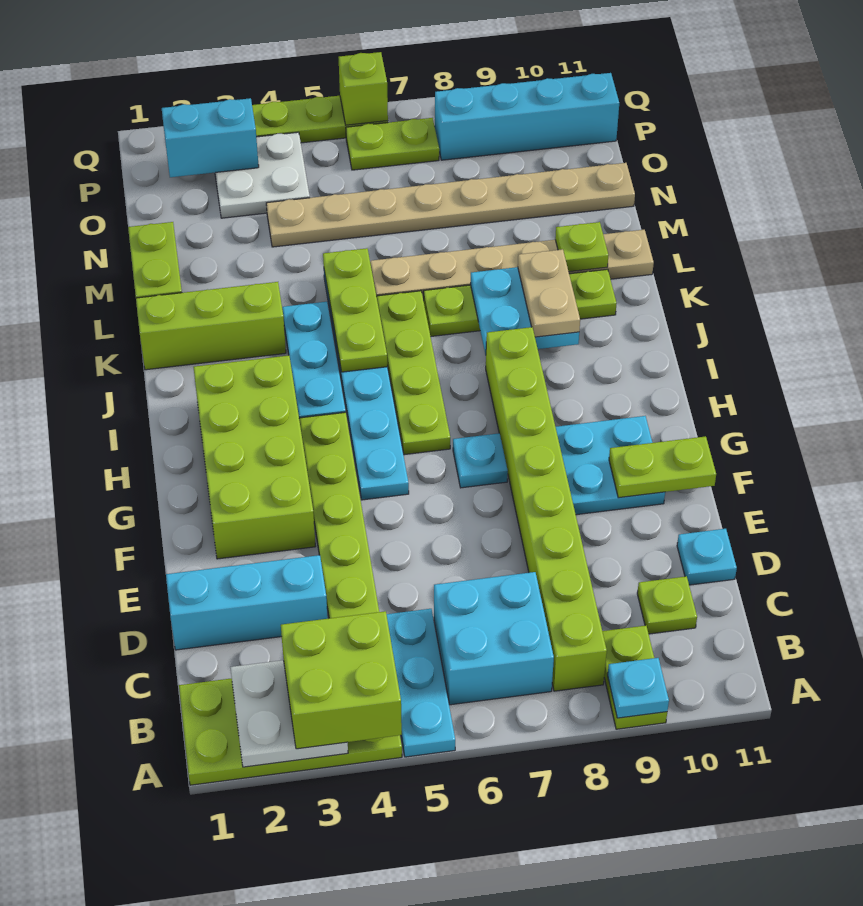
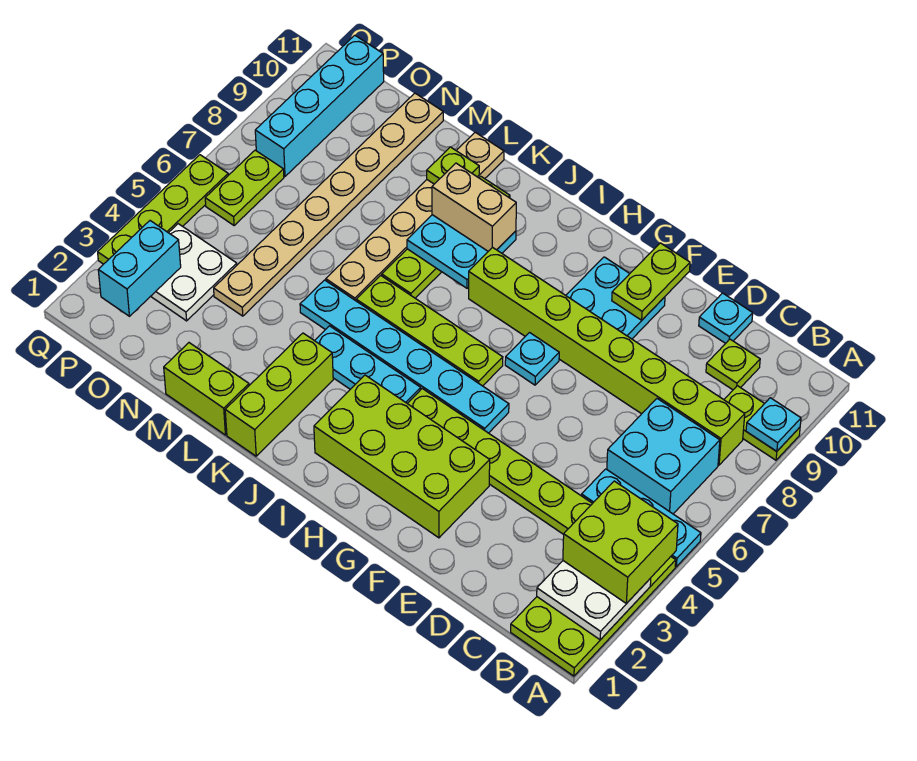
cyan brick D1:D3 level 1 -> none
lime plate J5:L5 level 2 -> none
tan plate J9:K9 level 3 -> tan brick J9:K9 level 3
lime brick Q6 level 2 -> none

